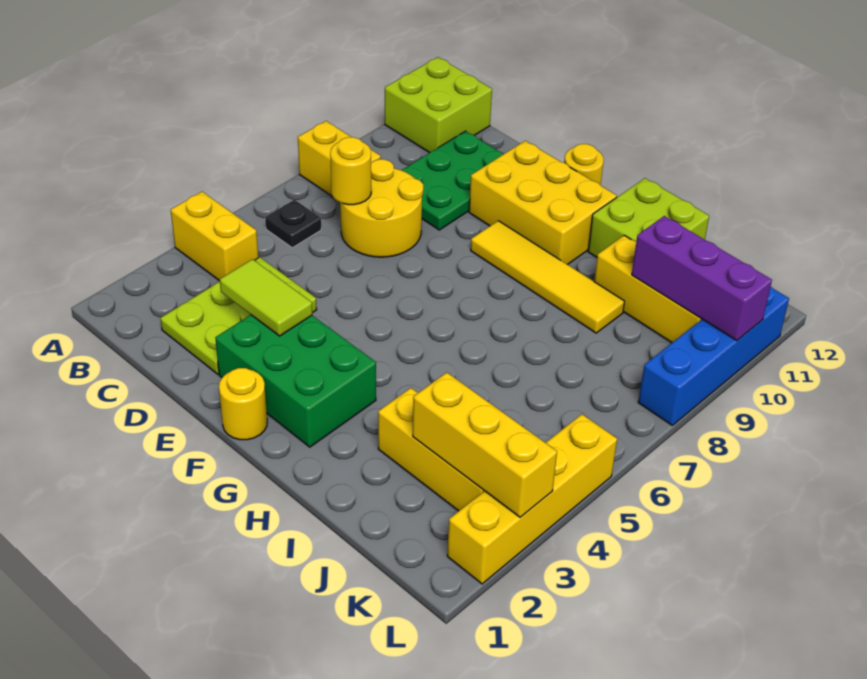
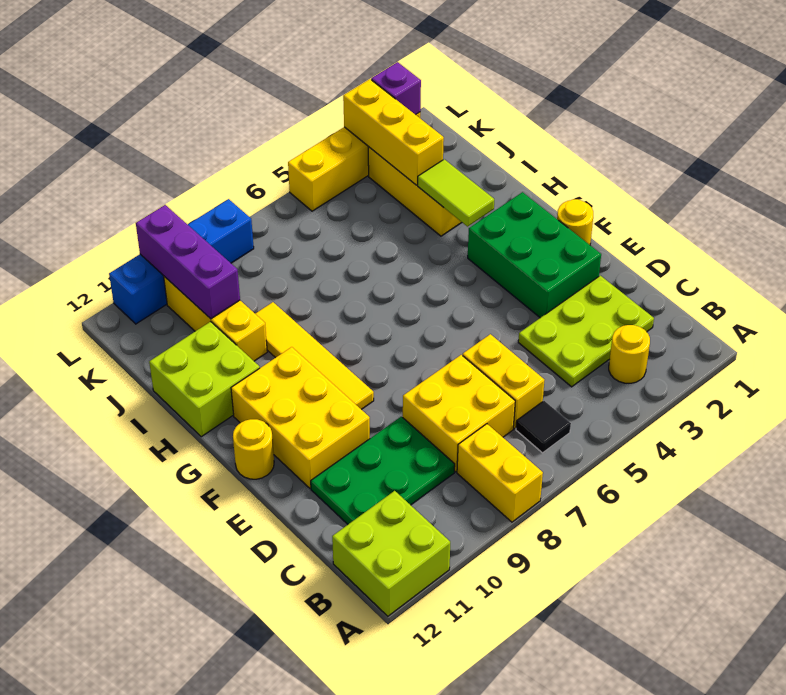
yellow brick A4:B4 level 1 -> yellow brick C6:D6 level 1
black plate B6 level 1 -> black tile B6 level 1
yellow round brick C7:D8 level 1 -> yellow brick C7:D8 level 1
yellow round brick C7 level 2 -> yellow round brick B3 level 1
lime tile D3:E3 level 2 -> lime tile H3:I3 level 2
none -> purple brick L2 level 2

